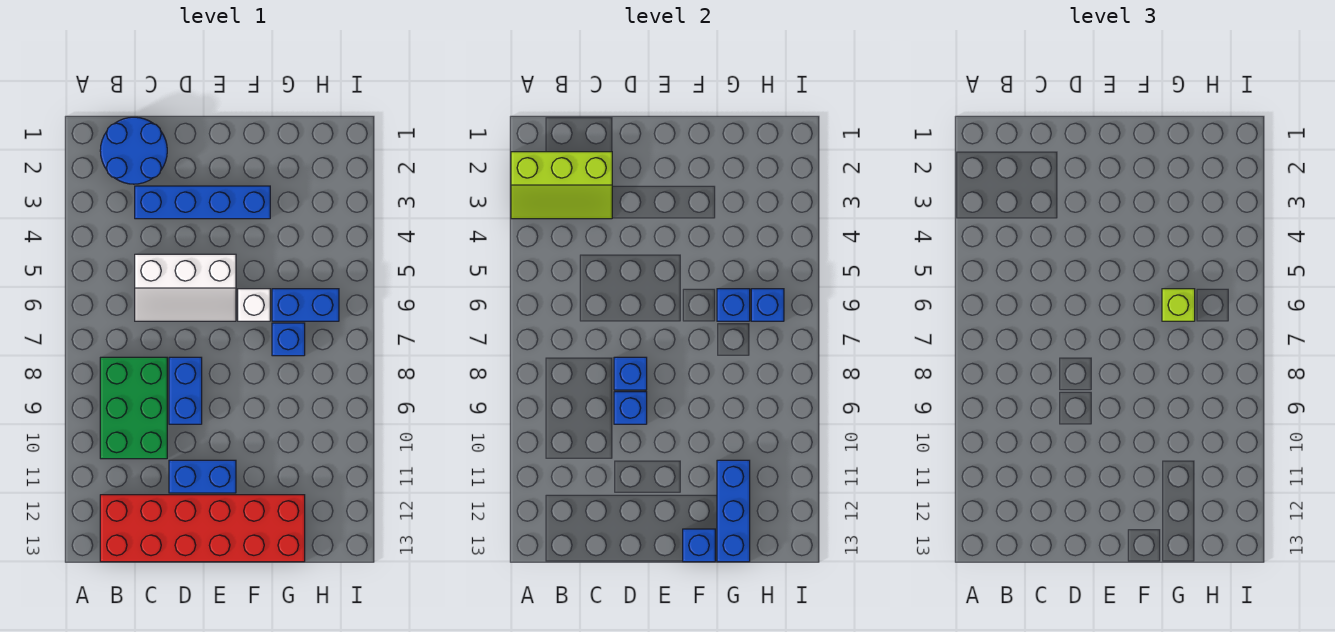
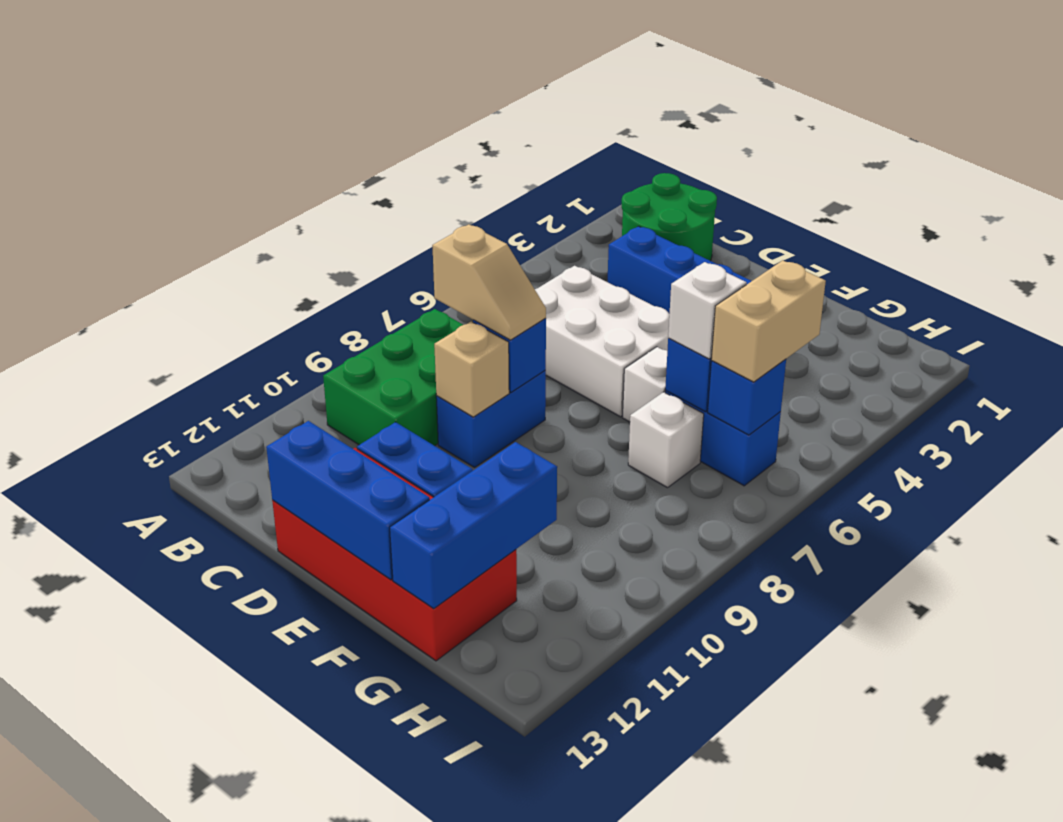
lime slope A2:C3 level 2 top 2 -> none
blue round brick B1:C2 level 1 -> green round brick B1:C2 level 1
red brick B12:G13 level 1 -> red brick D12:G13 level 1
white slope C5:E6 level 1 top 5 -> white brick C5:E6 level 1
none -> tan slope C8:D8 level 3 top C
blue brick D9 level 2 -> tan brick D9 level 2
blue brick F13 level 2 -> blue brick D13:F13 level 2
lime brick G6 level 3 -> white brick G6 level 3
blue brick G7 level 1 -> white brick G7 level 1
none -> tan brick H5:H6 level 3

